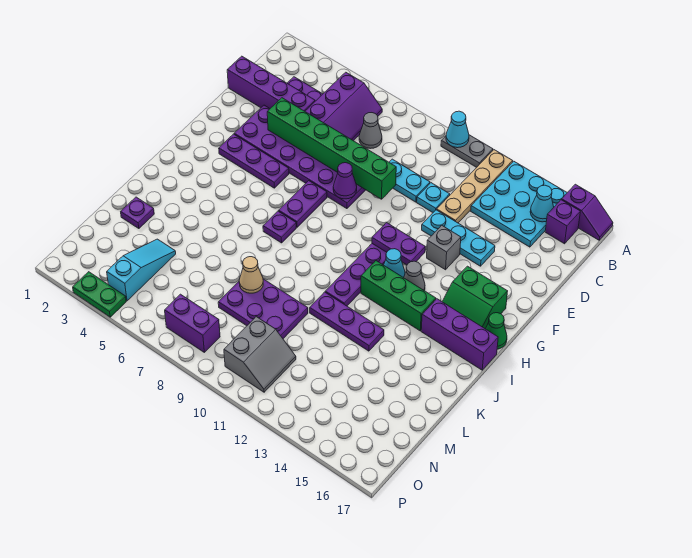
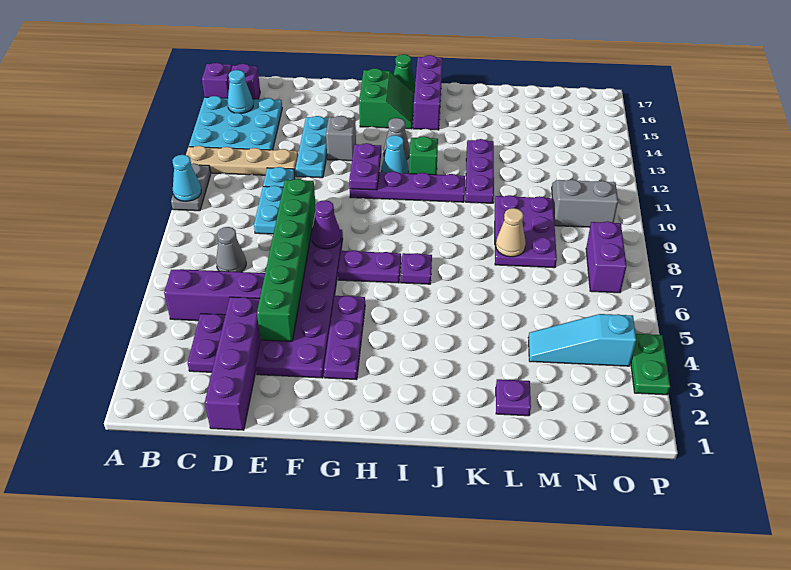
green brick I12:I14 level 1 -> green brick I12 level 1

